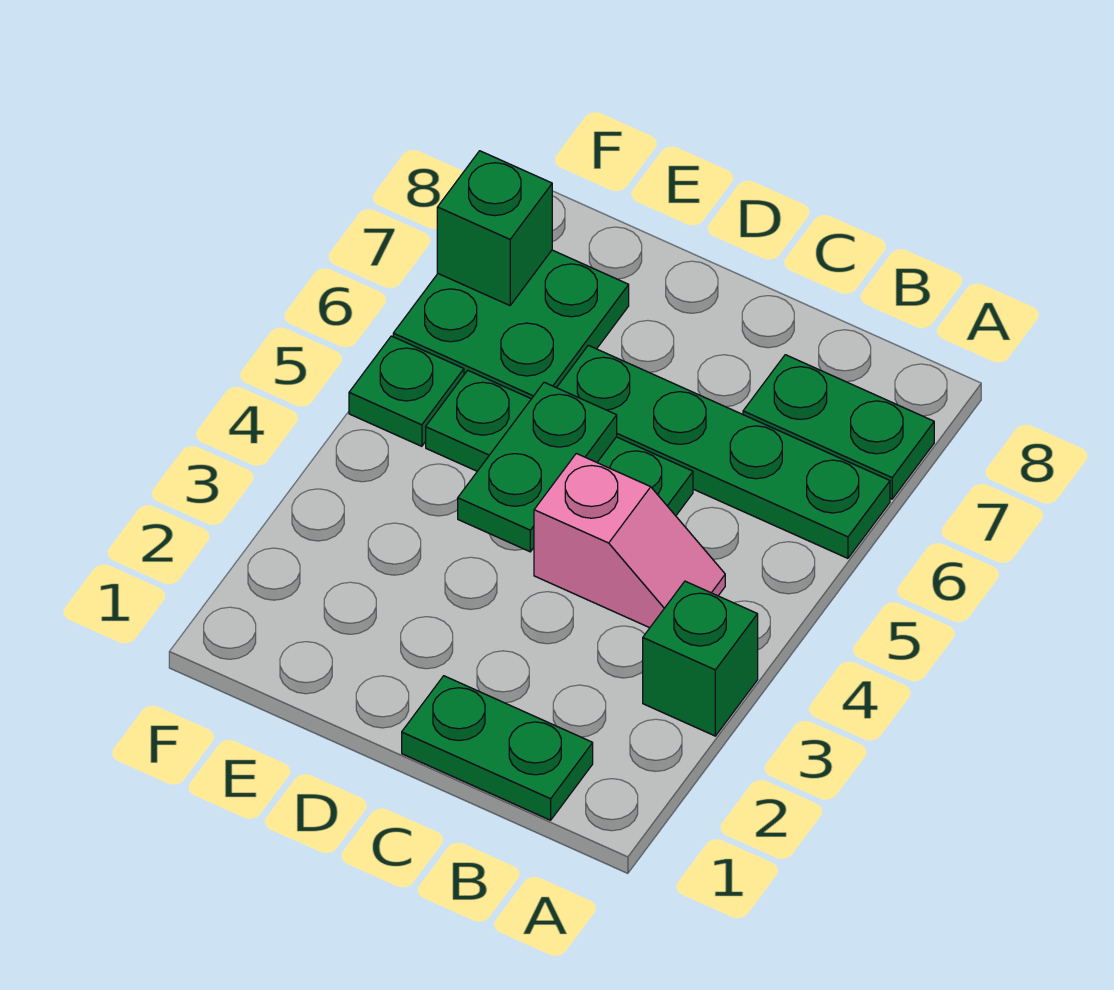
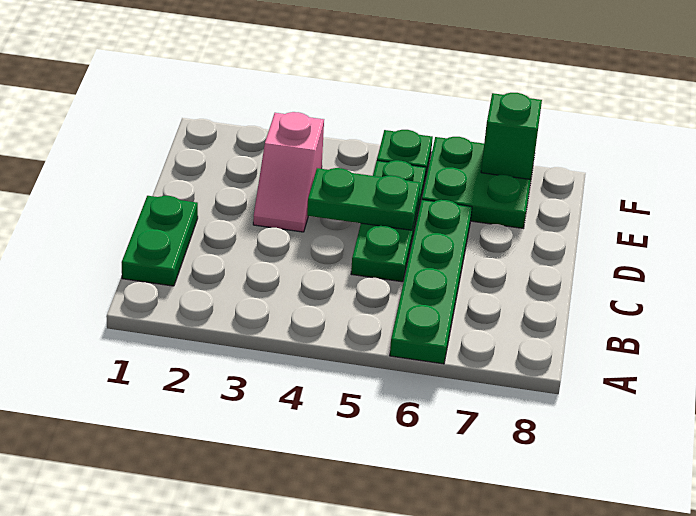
green brick A3 level 1 -> none
green plate A7:B7 level 1 -> none
pink slope B4:C4 level 1 top C -> pink slope D3:E3 level 1 top E

